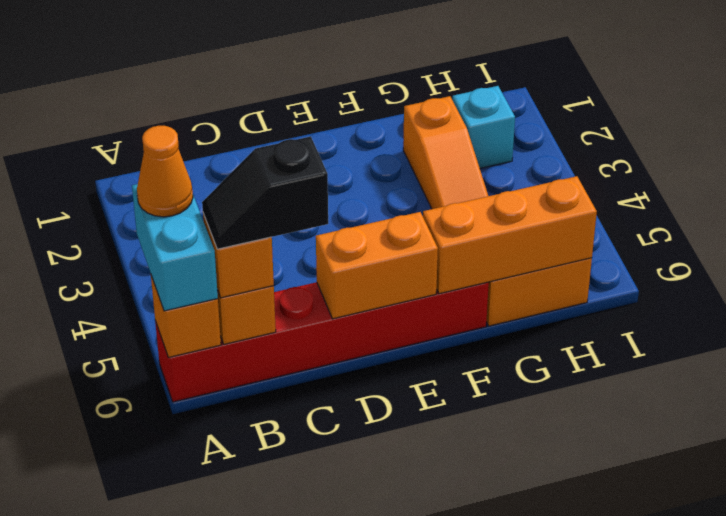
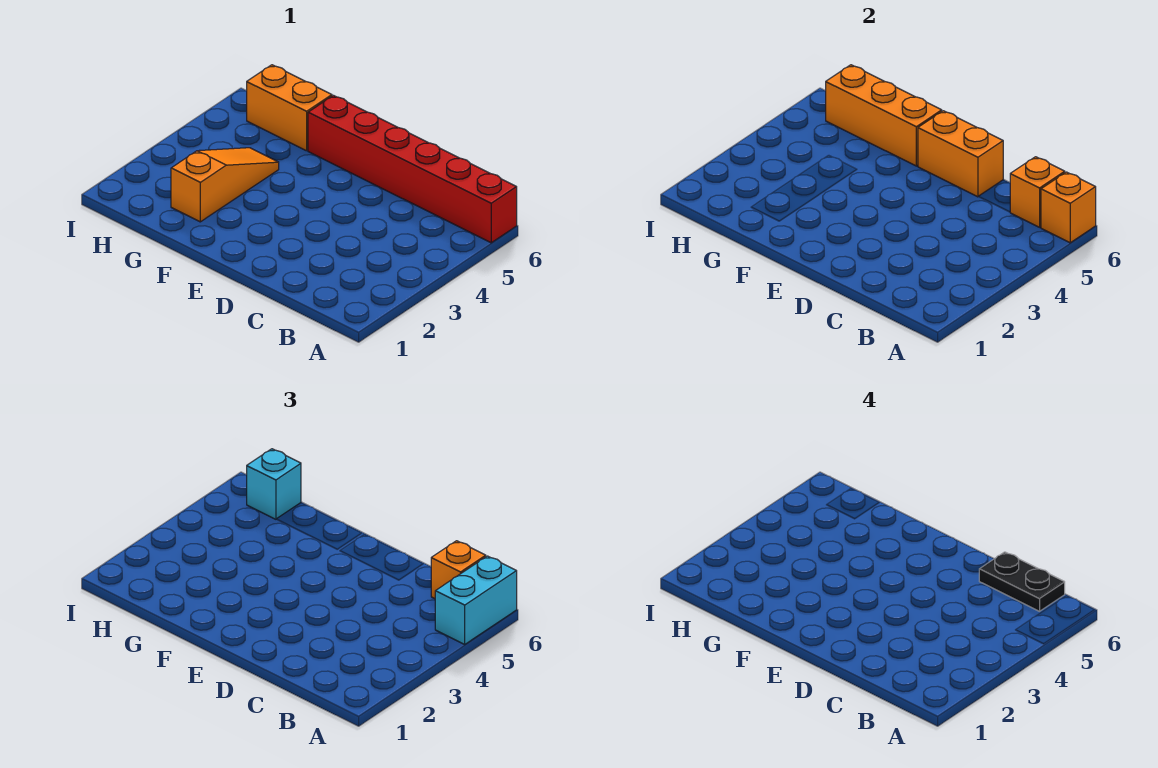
orange cone A5 level 4 -> none
black slope B6:C6 level 4 top C -> black plate B6:C6 level 4
cyan brick H2 level 1 -> cyan brick H6 level 3

